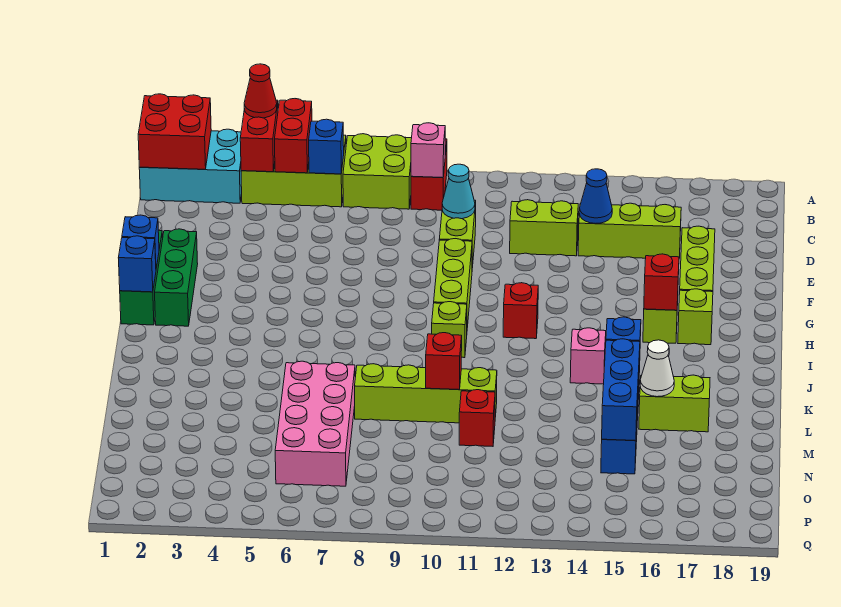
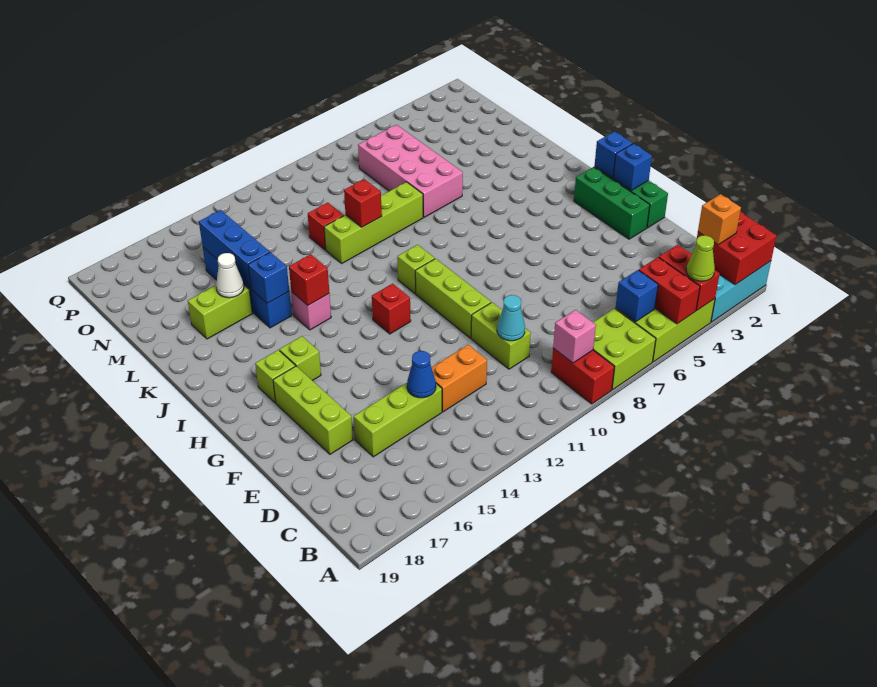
red cone A4 level 3 -> lime cone A4 level 3
none -> orange brick B2 level 3
lime brick D12:D13 level 1 -> orange brick D12:D13 level 1
red brick H16 level 2 -> red brick J14 level 2

